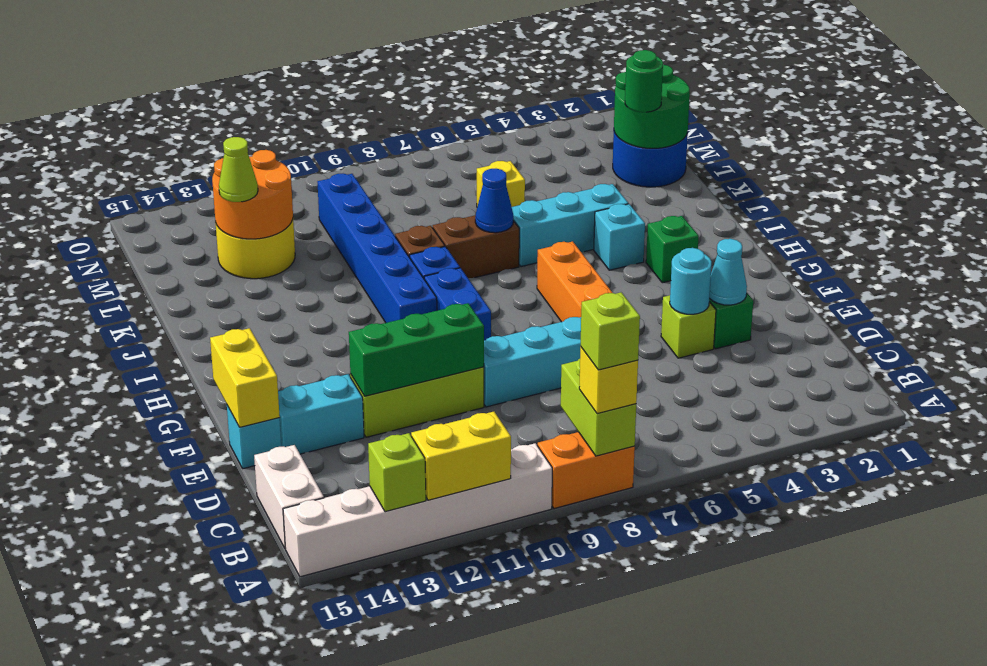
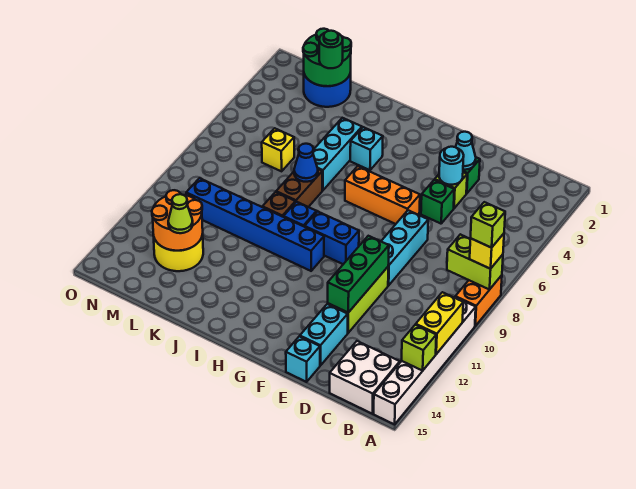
white brick B15:C15 level 1 -> white brick B14:C15 level 1
yellow brick E15:F15 level 2 -> none
green brick H3 level 1 -> green brick E5 level 1

